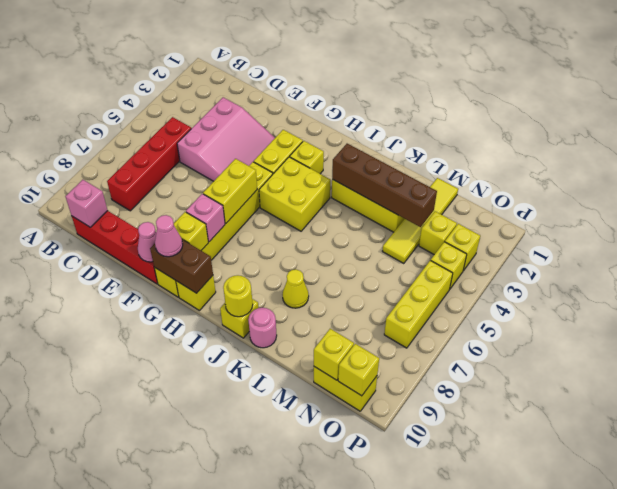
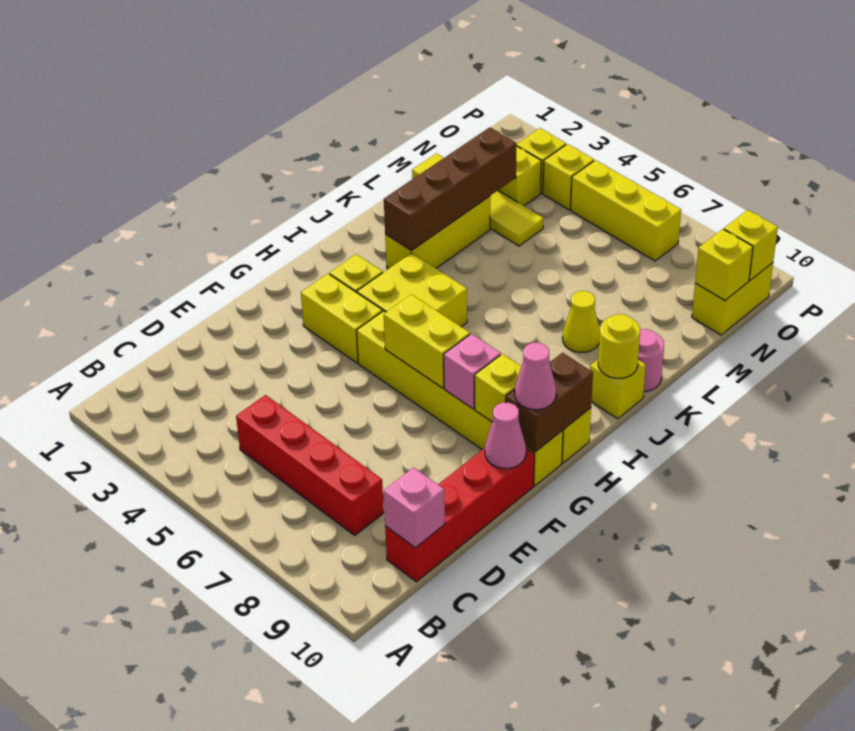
pink slope D3:F5 level 1 top D -> none

